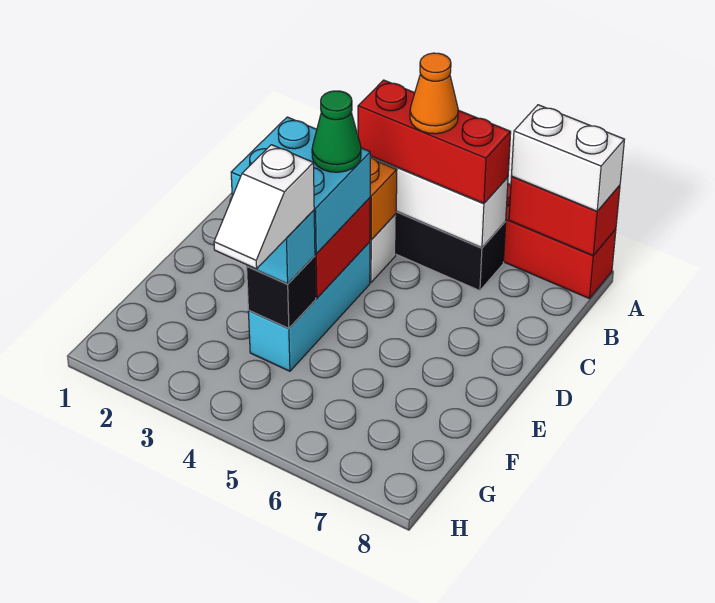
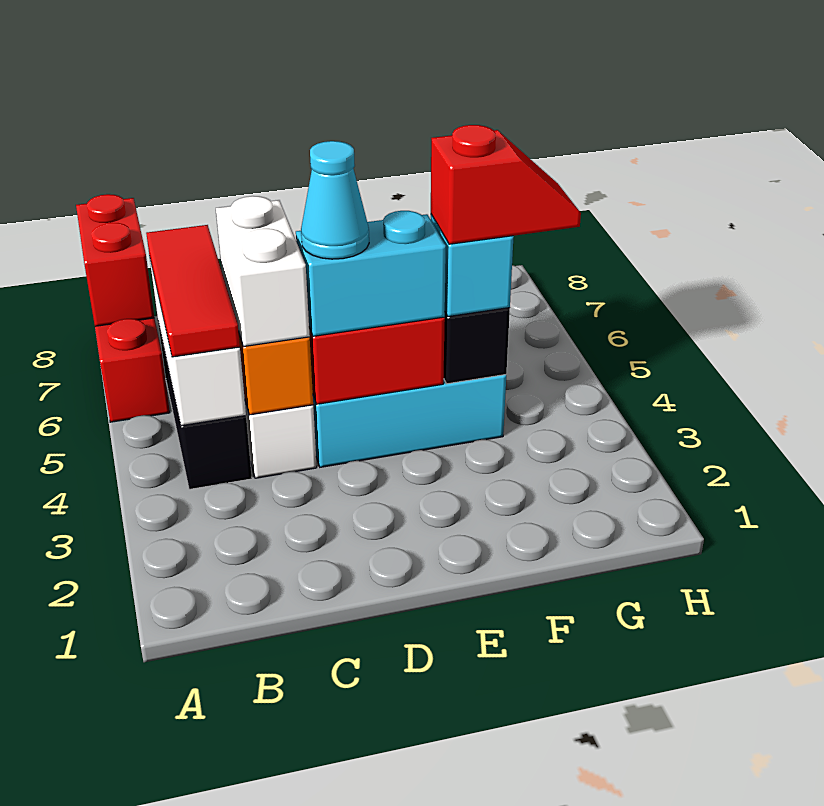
white brick A7:A8 level 3 -> white brick C4:C5 level 3
red brick B4:B6 level 3 -> red tile B4:B6 level 3
orange cone B5 level 4 -> none
cyan brick D3:E4 level 3 -> cyan brick D4:E4 level 3
green cone D4 level 4 -> cyan cone D4 level 4
white slope F4:G4 level 4 top F -> red slope F4:G4 level 4 top F

